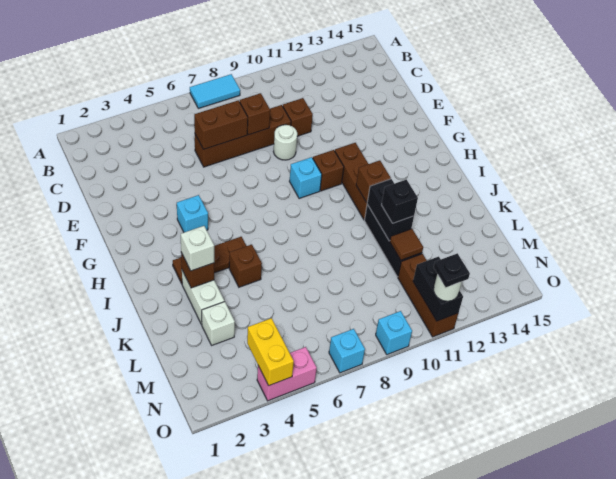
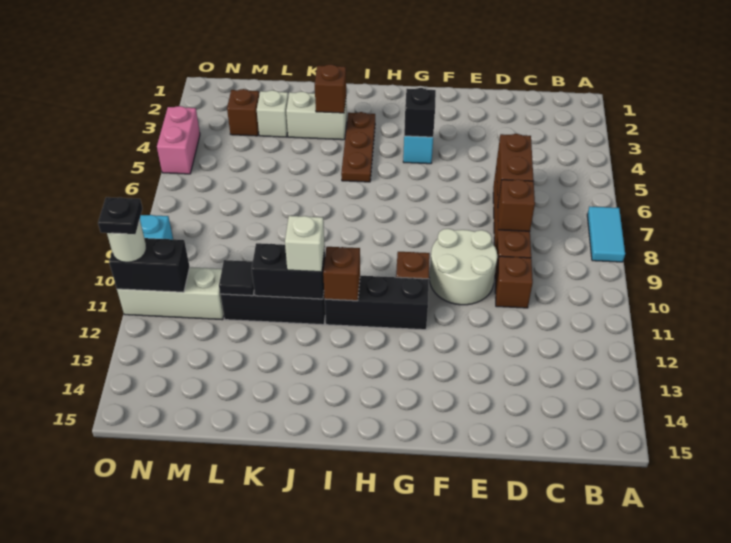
white round brick E9 level 1 -> white round brick E9:F10 level 1
cyan brick G9 level 1 -> none
brown brick G11:I11 level 1 -> black brick G11:I11 level 1
white brick J3 level 3 -> white brick J11 level 3
brown brick J5 level 1 -> brown brick M3 level 1
black brick K11 level 3 -> black brick G4 level 2
brown tile L11 level 2 -> black tile L11 level 2
brown brick M11:O11 level 1 -> white brick M11:O11 level 1
yellow brick N4:O4 level 2 -> none
cyan brick O7 level 1 -> none

